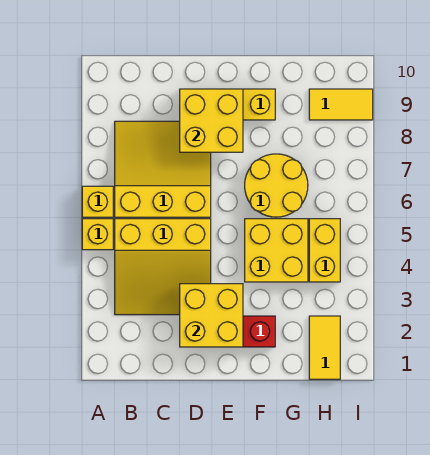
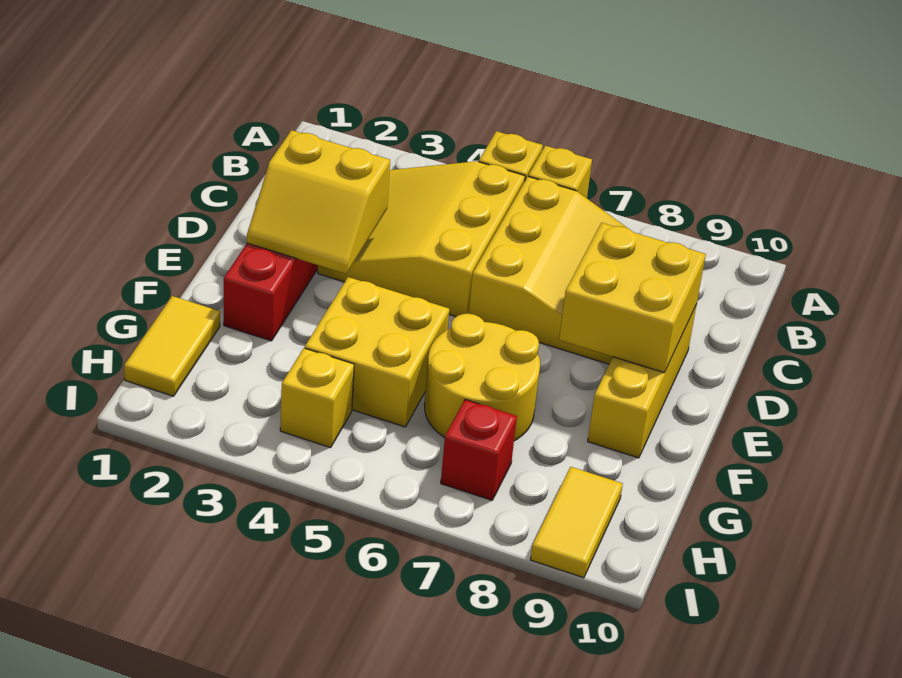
yellow brick D2:E3 level 2 -> yellow slope D2:E3 level 2 top D
yellow tile H1:H2 level 1 -> yellow tile G1:H1 level 1
yellow brick H4:H5 level 1 -> yellow brick H4 level 1
none -> red brick H7 level 1

